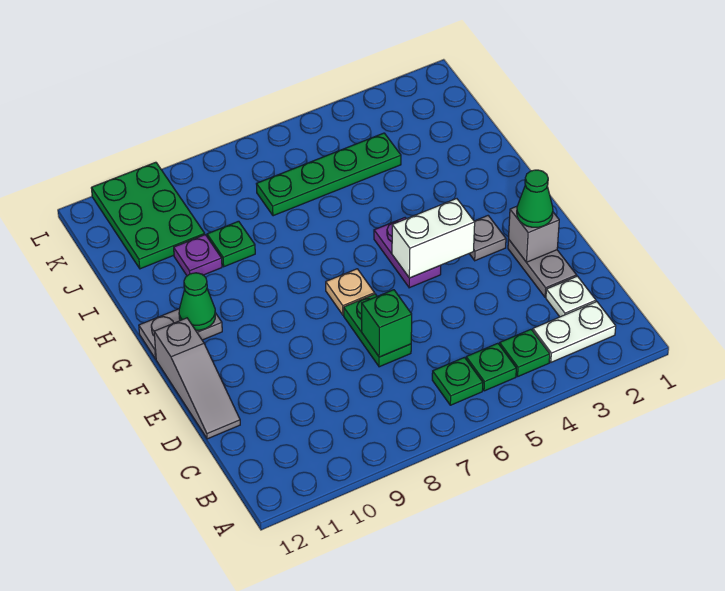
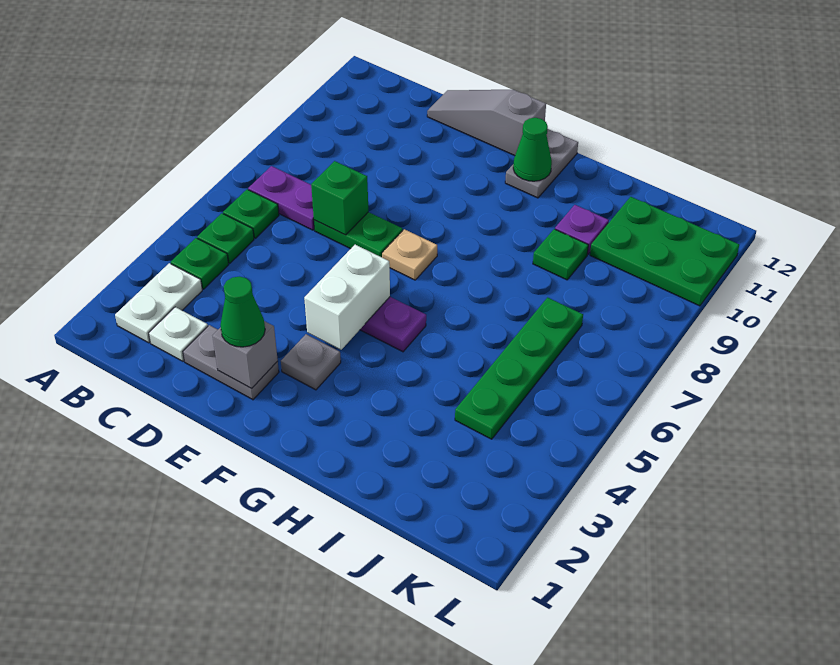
none -> purple plate B7:C7 level 1

